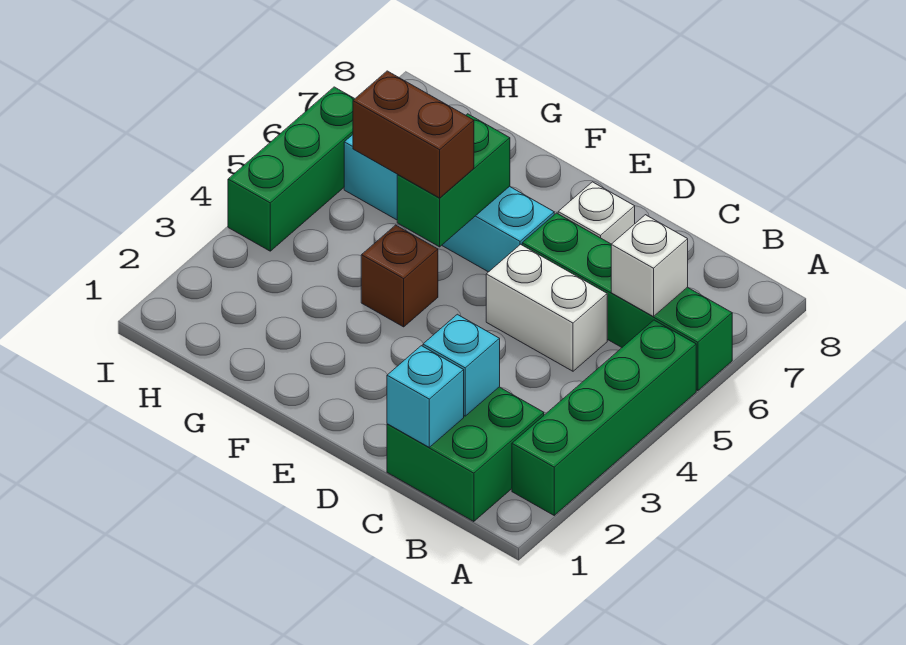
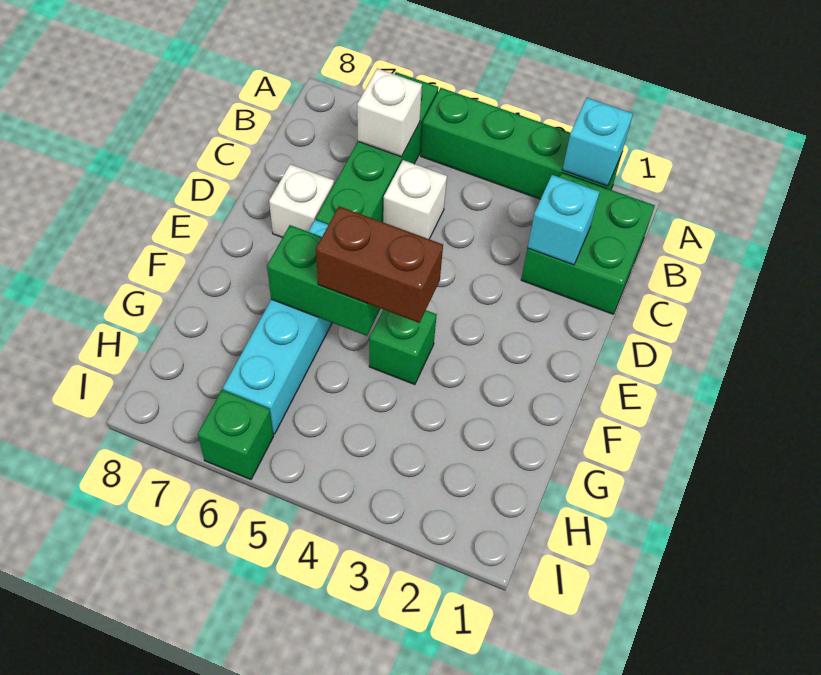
cyan brick C1 level 2 -> cyan brick A2 level 2
white brick C5:D5 level 1 -> white brick C5 level 1
brown brick F4 level 1 -> green brick F4 level 1
brown brick F5:G5 level 3 -> brown brick F4:F5 level 3
green brick I4:I6 level 1 -> green brick I6 level 1

